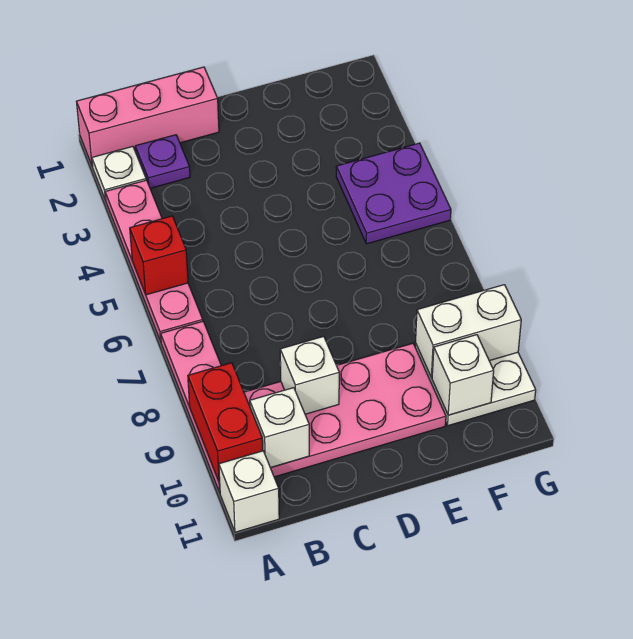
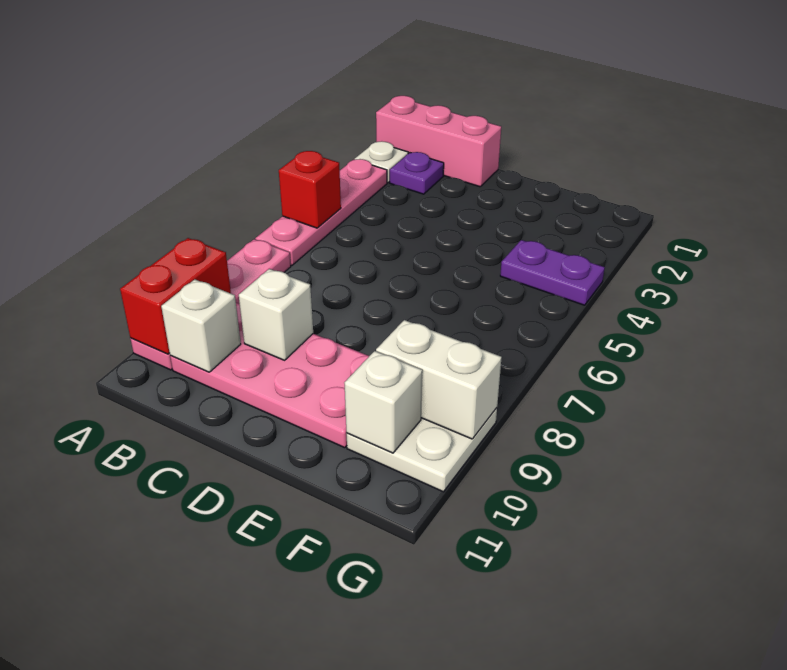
white brick A11 level 1 -> none
purple plate F4:G5 level 1 -> purple plate F4:G4 level 1

